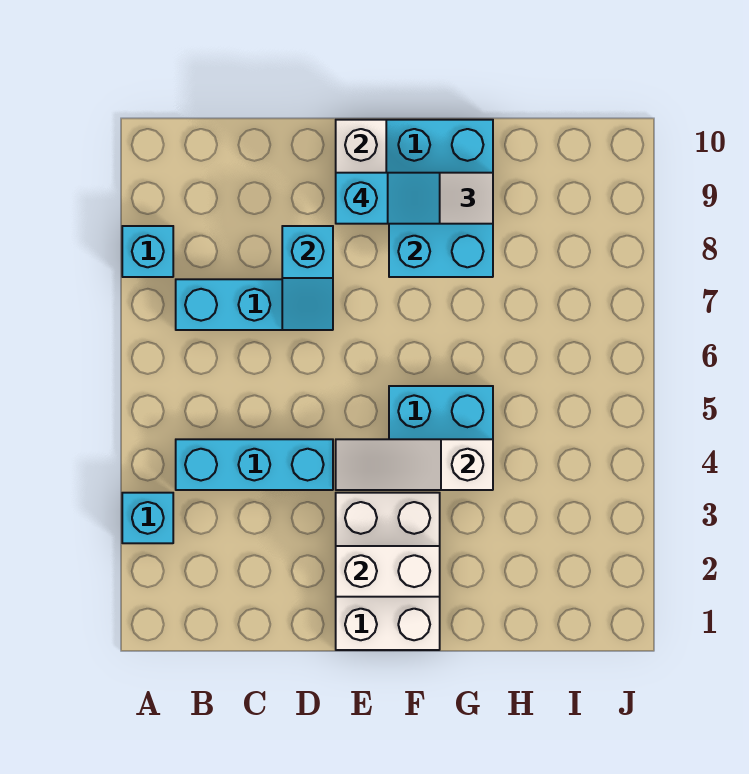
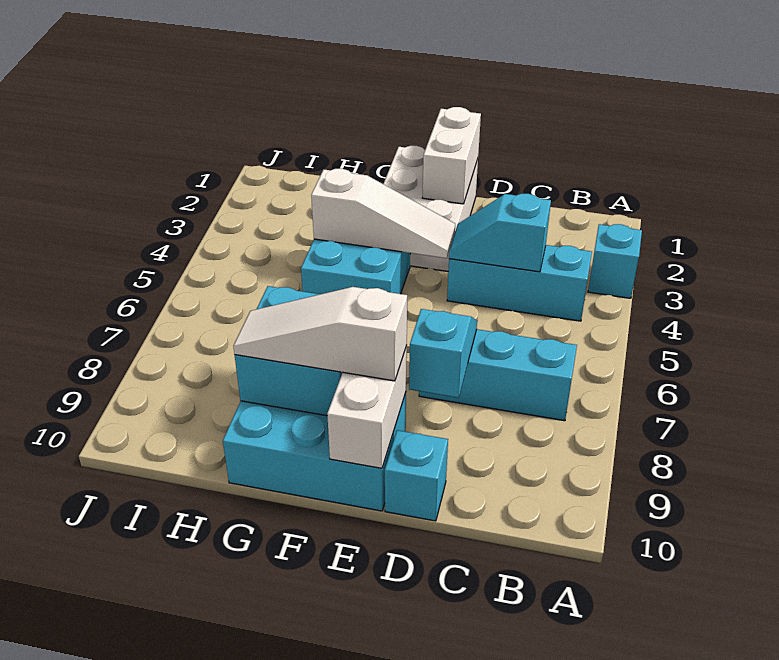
cyan brick A8 level 1 -> cyan brick D10 level 1
white brick E2:F2 level 2 -> white brick E1:E2 level 2
cyan slope E9:F9 level 4 top E -> cyan slope C4:D4 level 2 top C

